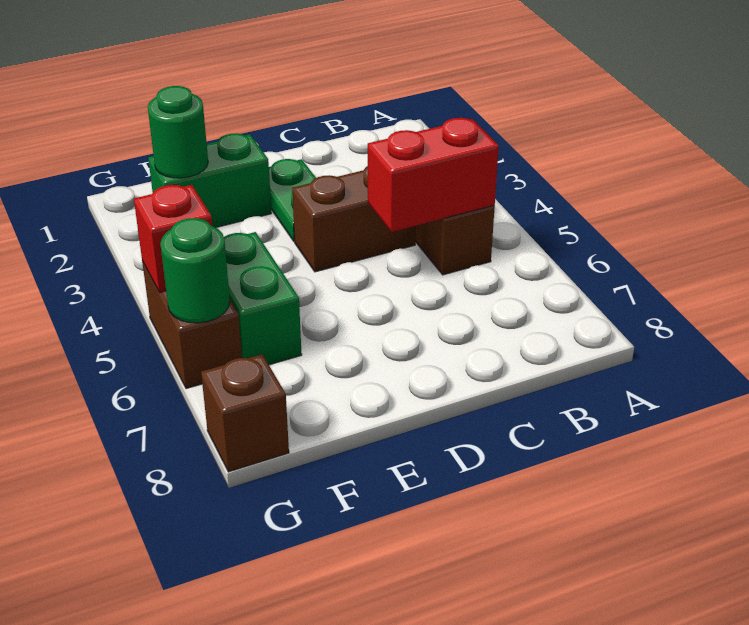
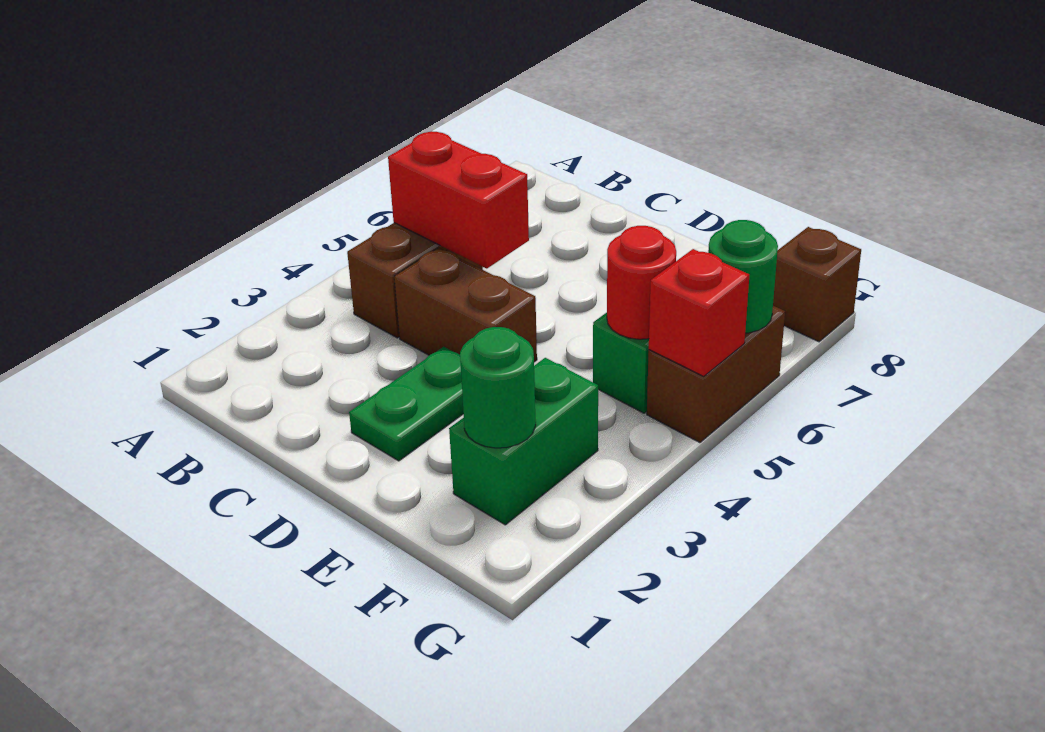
green brick E2:F2 level 1 -> green brick F2:F3 level 1
none -> red round brick F5 level 2

